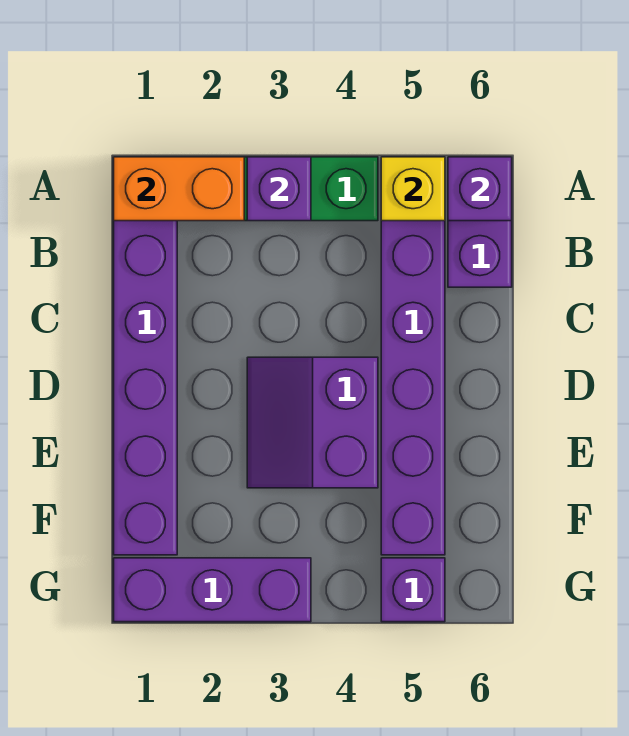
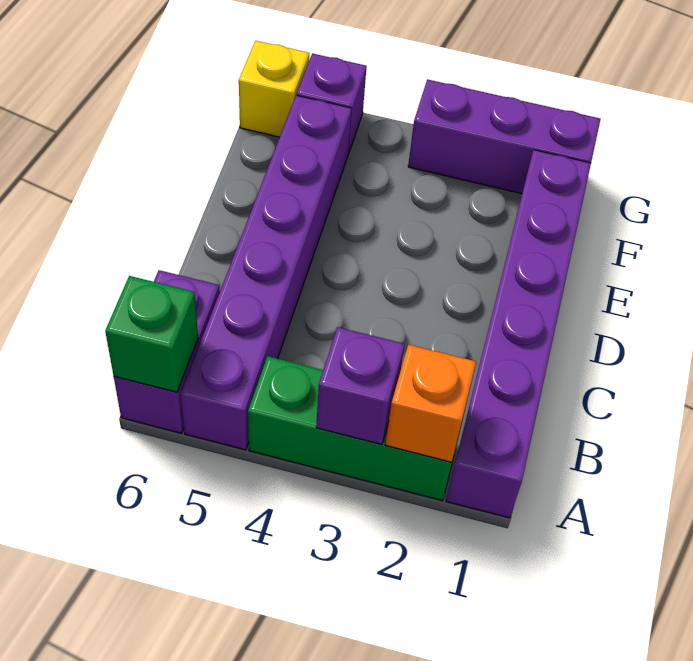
orange brick A1:A2 level 2 -> orange brick A2 level 2
yellow brick A5 level 2 -> yellow brick G6 level 1
purple brick A6 level 2 -> green brick A6 level 2
purple slope D3:E4 level 1 top 4 -> none

